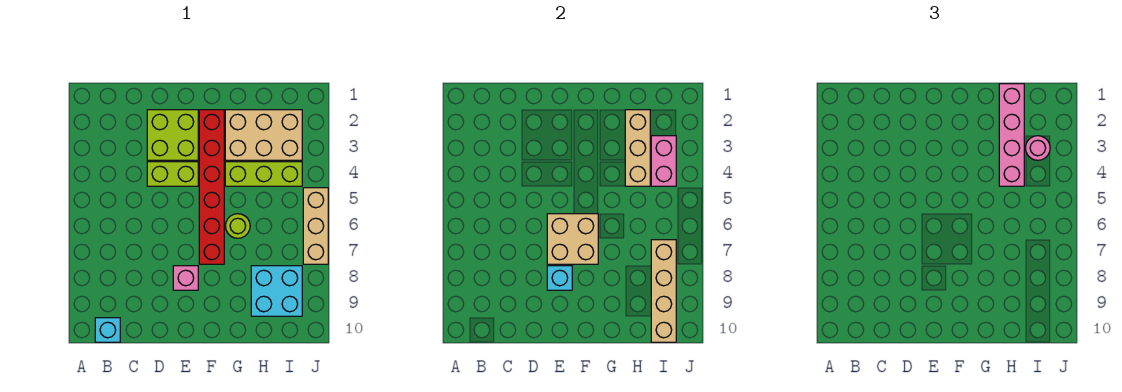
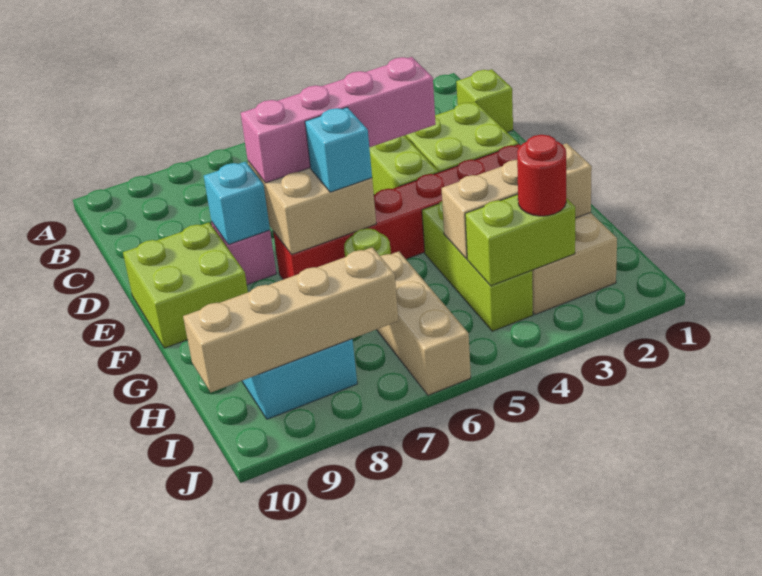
cyan brick B10 level 1 -> cyan brick F6 level 3
none -> lime brick C1 level 1
none -> lime brick E9:F10 level 1
pink brick H1:H4 level 3 -> pink brick E4:E7 level 3
pink brick I3:I4 level 2 -> lime brick I3:I4 level 2
pink round brick I3 level 3 -> red round brick I3 level 3
tan brick J5:J7 level 1 -> tan brick H6:J6 level 1

